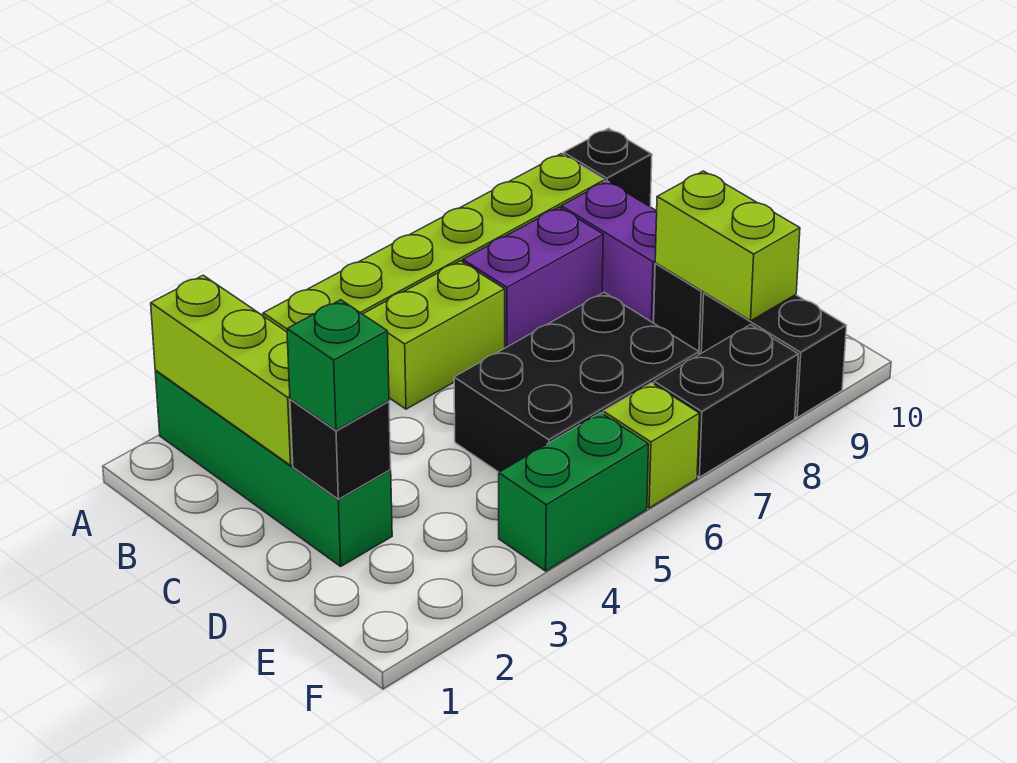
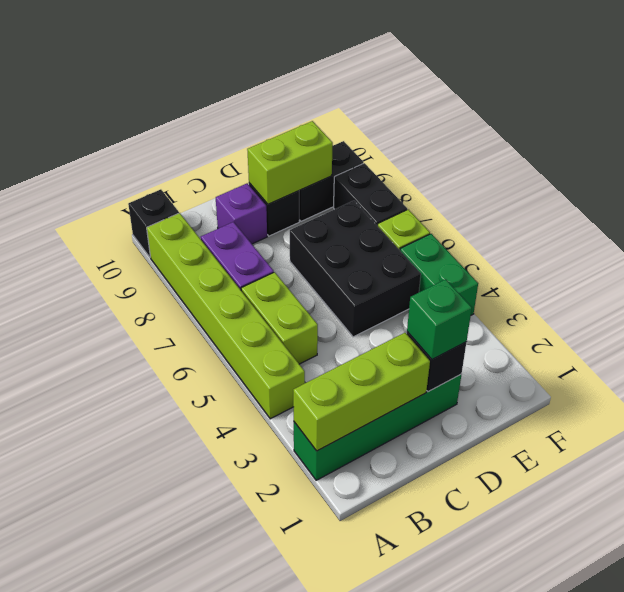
purple brick B9:C9 level 1 -> purple brick C9 level 1

